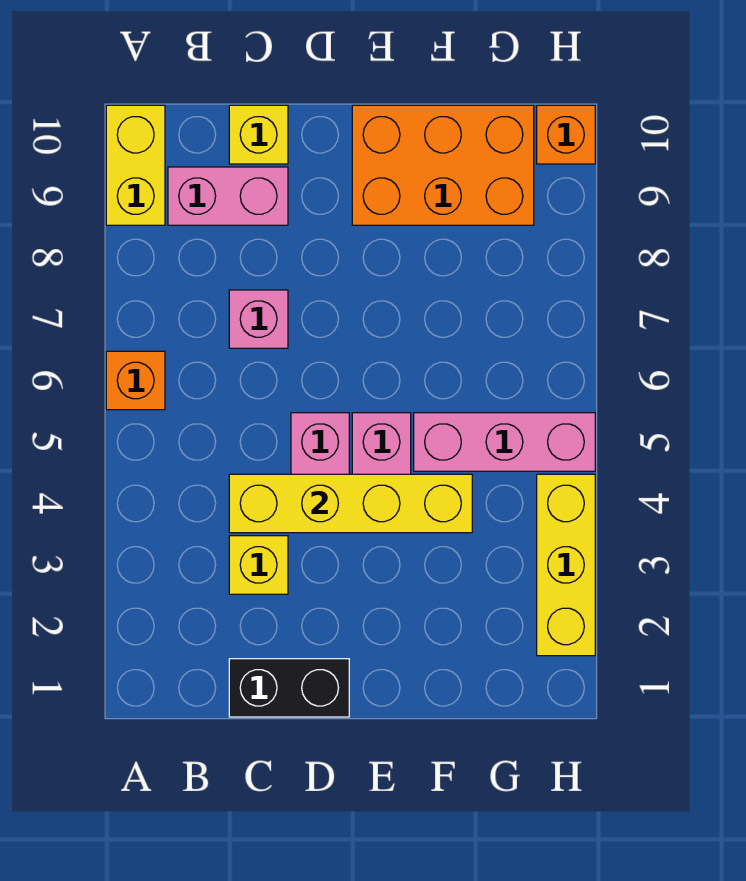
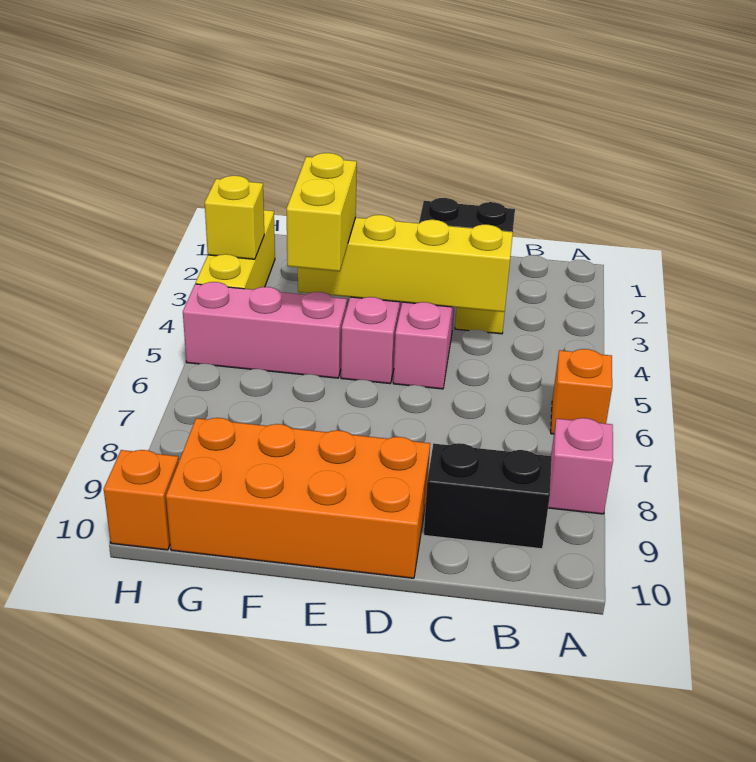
yellow brick A9:A10 level 1 -> yellow brick F4:F5 level 3
pink brick B9:C9 level 1 -> black brick B9:C9 level 1
pink brick C7 level 1 -> pink brick A8 level 1
yellow brick C10 level 1 -> yellow brick H3 level 2
orange brick E9:G10 level 1 -> orange brick D9:G10 level 1

